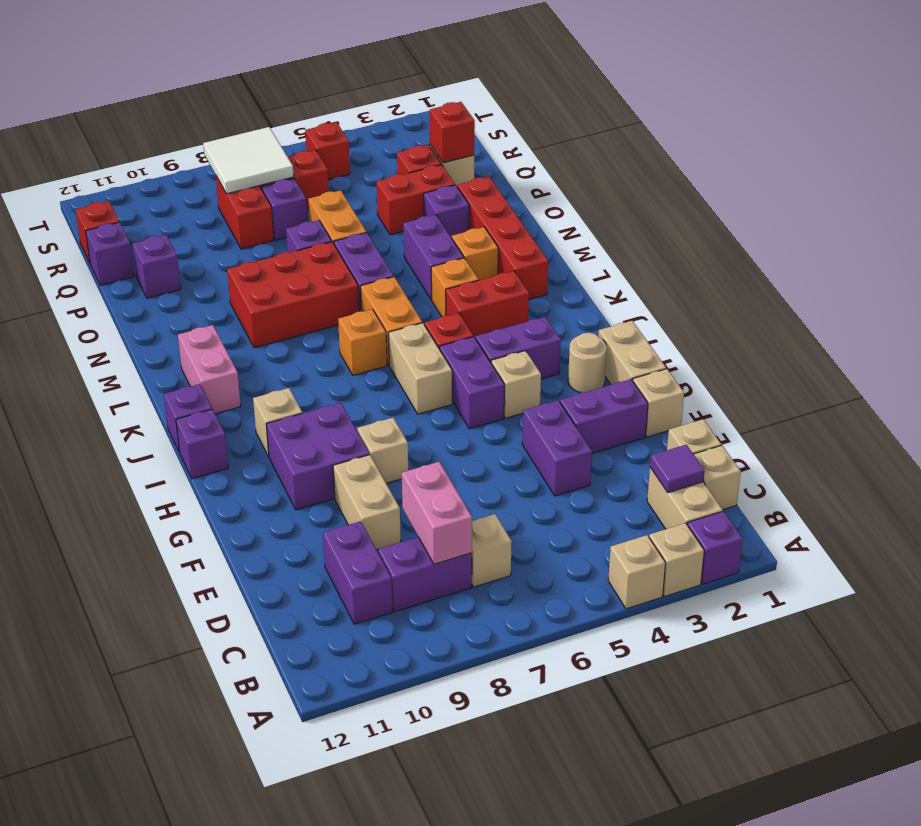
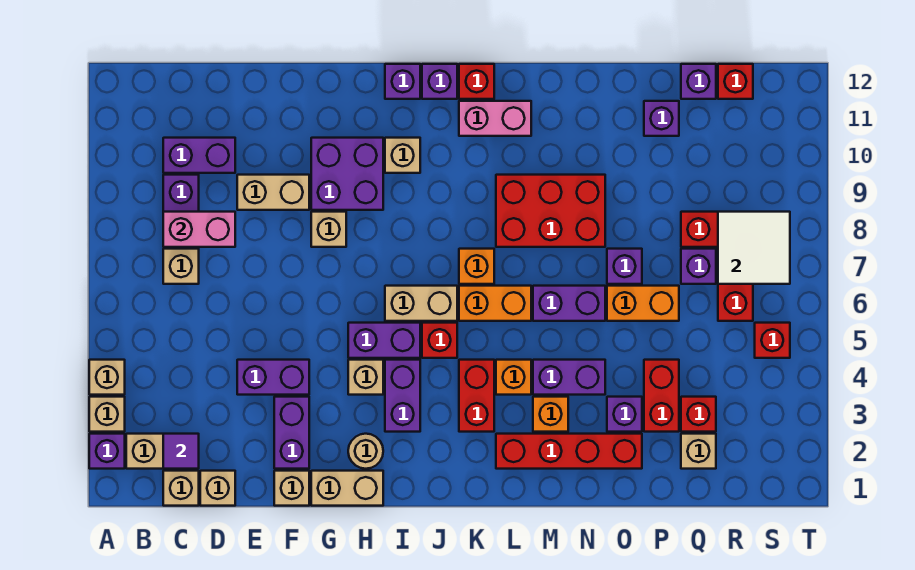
red brick M7:N9 level 1 -> red brick L8:N9 level 1
red brick Q2 level 2 -> red brick K12 level 1

